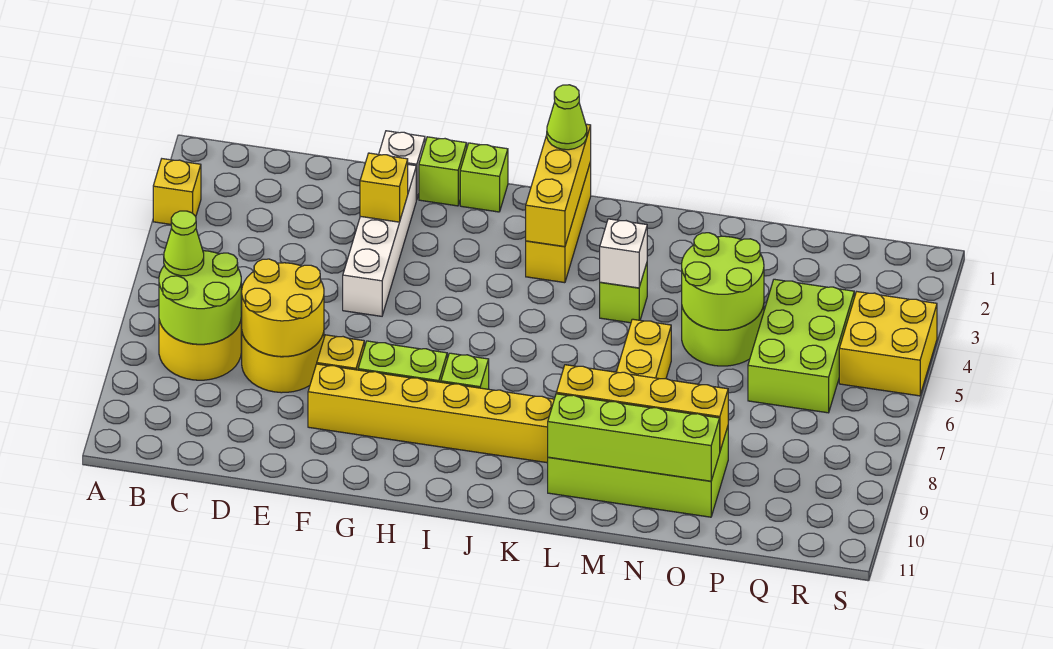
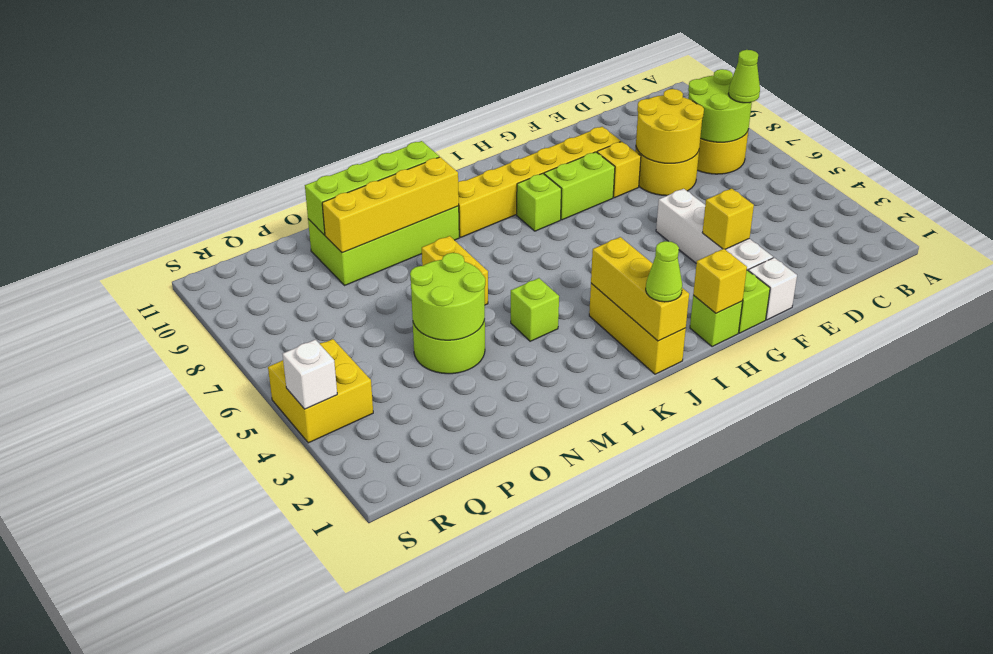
yellow brick A3 level 1 -> yellow brick H1 level 2
white brick L4 level 2 -> white brick S4 level 2
lime brick P4:Q6 level 1 -> none

